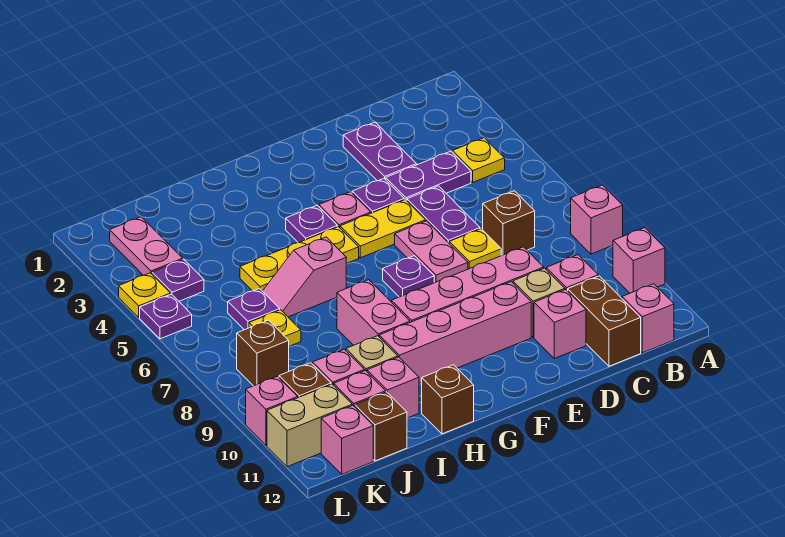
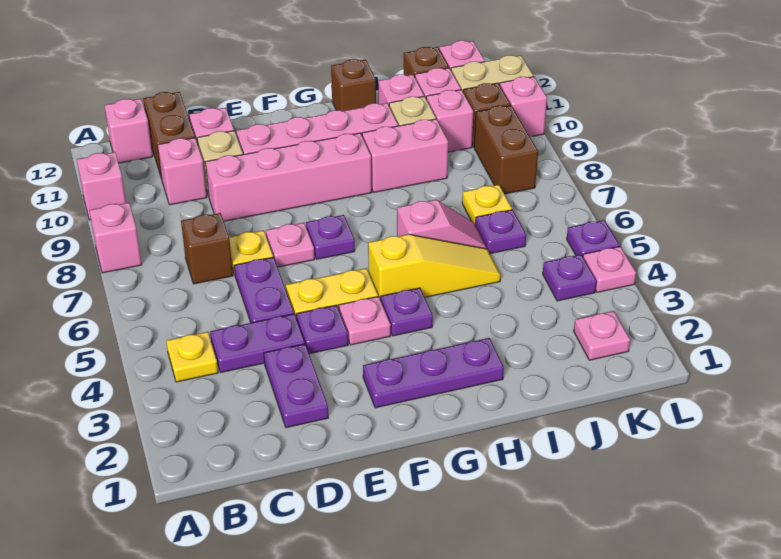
pink plate E6:E7 level 1 -> pink plate E7 level 1
none -> purple plate F2:H2 level 1
yellow plate G5:I5 level 1 -> yellow slope G5:I5 level 1 top G
pink brick H8:H9 level 1 -> pink brick H9:I9 level 1
pink plate K2:K3 level 1 -> pink plate K2 level 1
brown brick K8 level 1 -> brown brick K8:K9 level 1
yellow plate L4 level 1 -> pink plate L4 level 1

